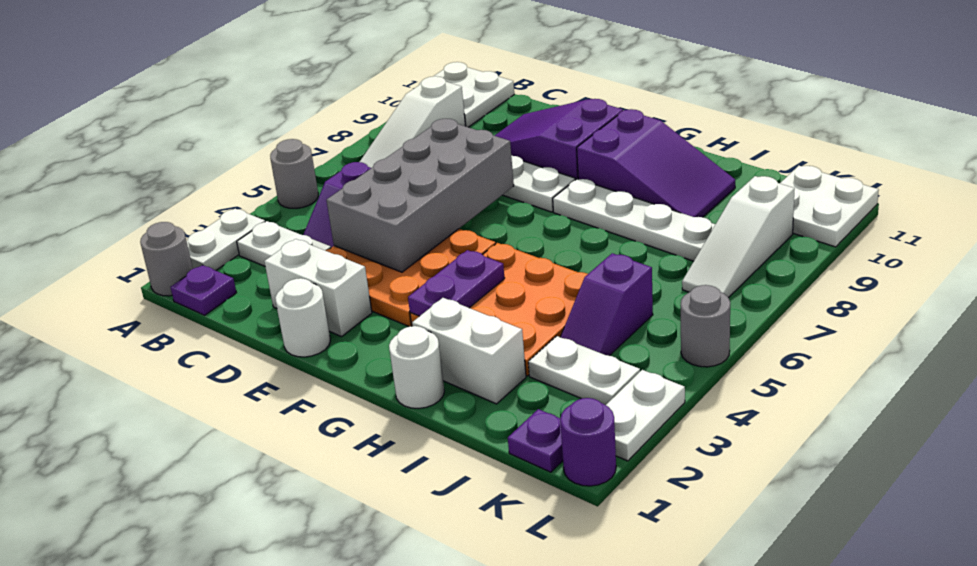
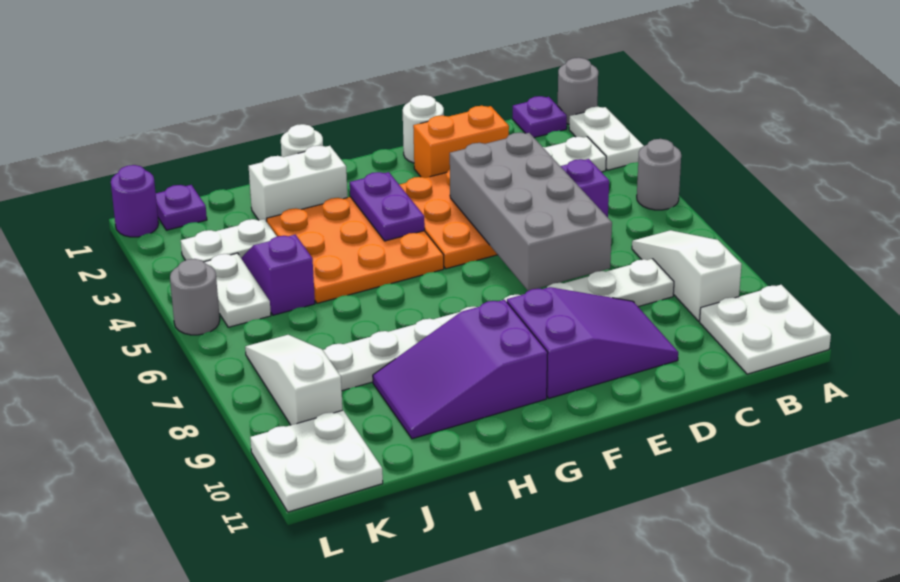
white brick D2:E2 level 1 -> orange brick D2:E2 level 1
white plate L2:L3 level 1 -> white plate K4:K5 level 1

